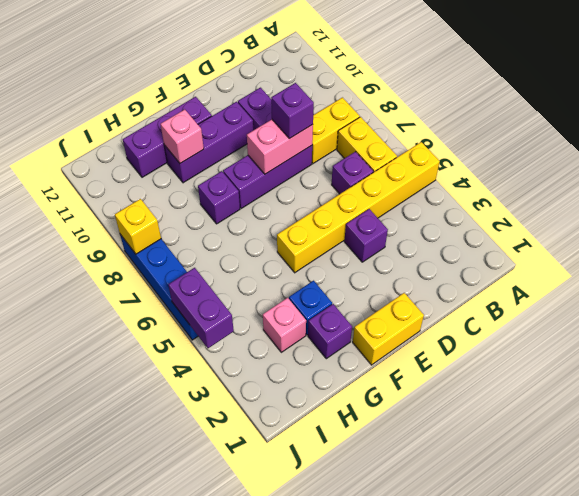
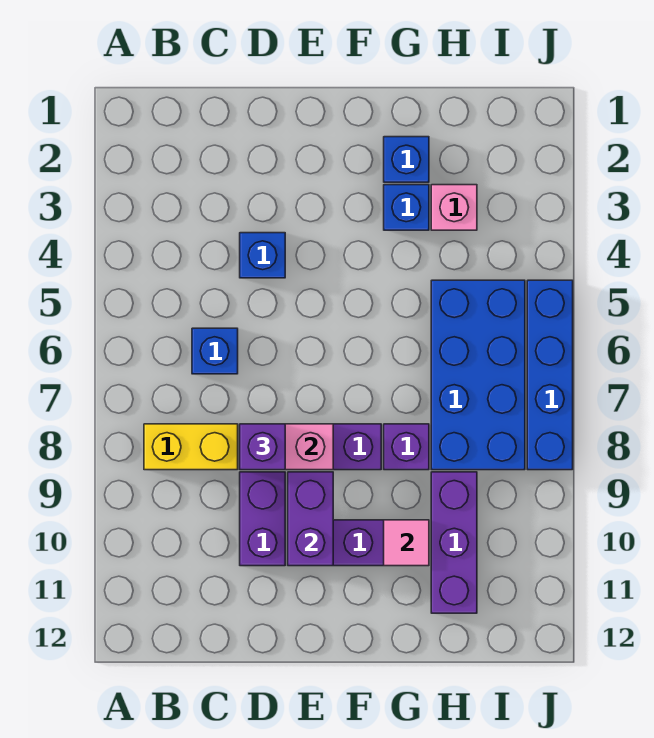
yellow brick A5:F5 level 1 -> none
yellow brick B6:B7 level 1 -> none
purple brick C6 level 1 -> blue brick C6 level 1
purple brick D4 level 1 -> blue brick D4 level 1
yellow brick E1:F1 level 1 -> none
purple brick F11:H11 level 1 -> purple brick H9:H11 level 1
purple brick G2 level 1 -> blue brick G2 level 1
pink brick G10 level 2 -> pink tile G10 level 2
none -> blue brick H5:I8 level 1
purple brick J4:J5 level 2 -> purple brick E9:E10 level 2
yellow brick J8 level 2 -> none

